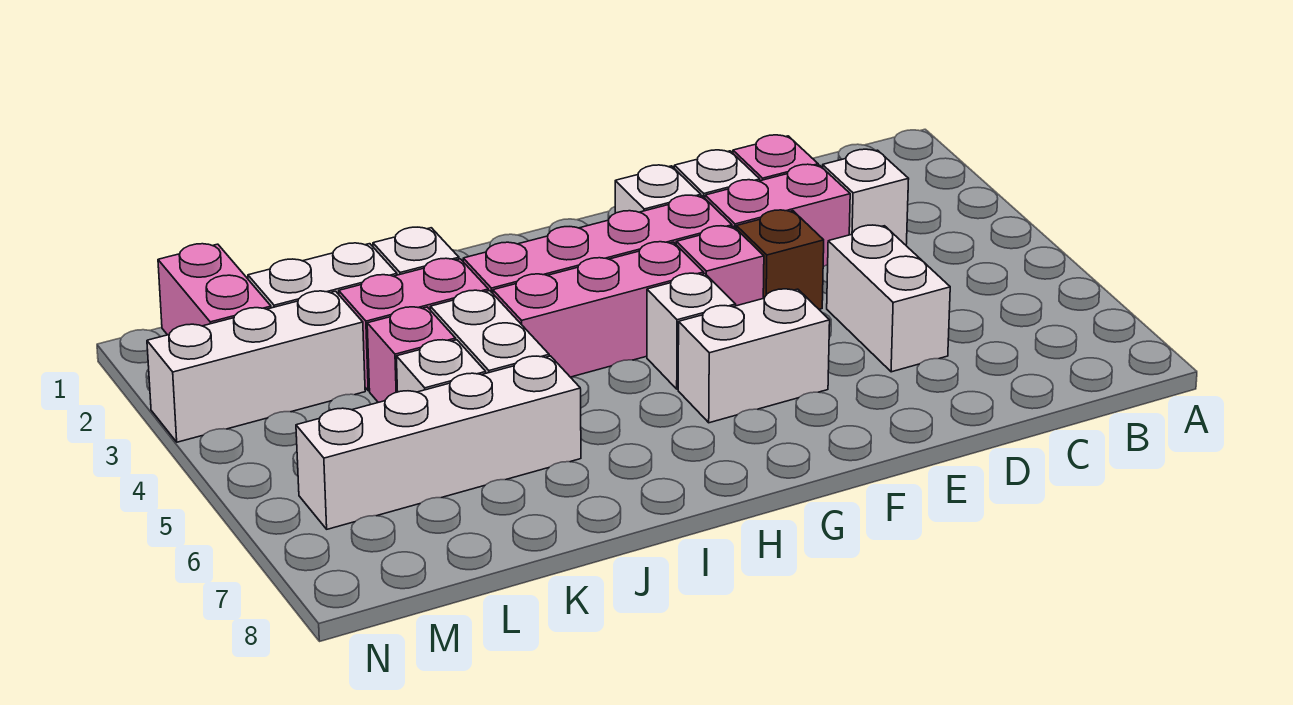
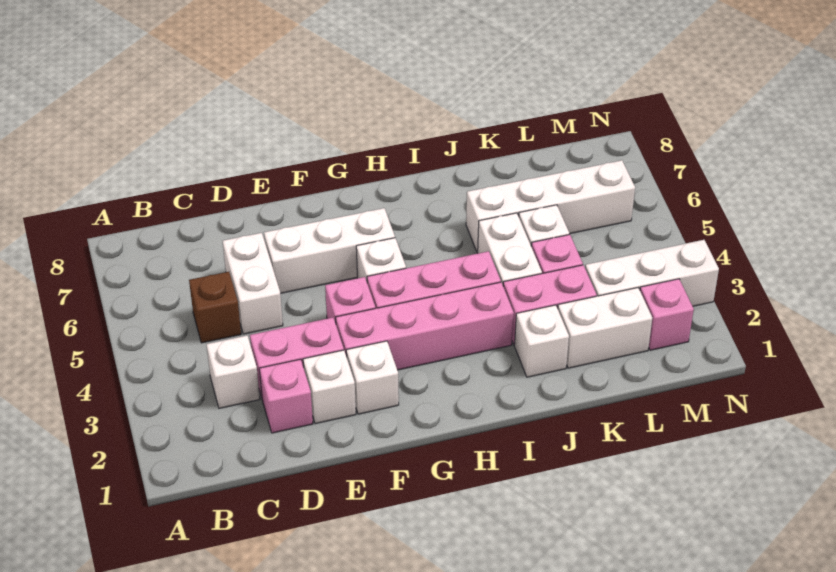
brown brick E4 level 1 -> brown brick C5 level 1
white brick F6:G6 level 1 -> white brick E6:G6 level 1
pink brick M1:M2 level 1 -> pink brick M2 level 1

